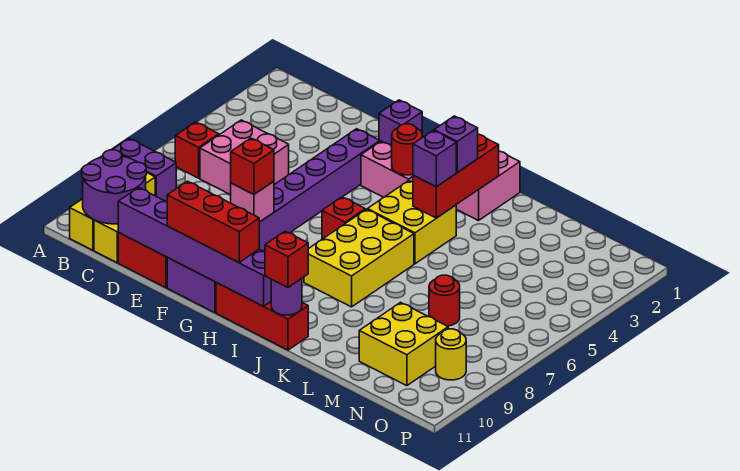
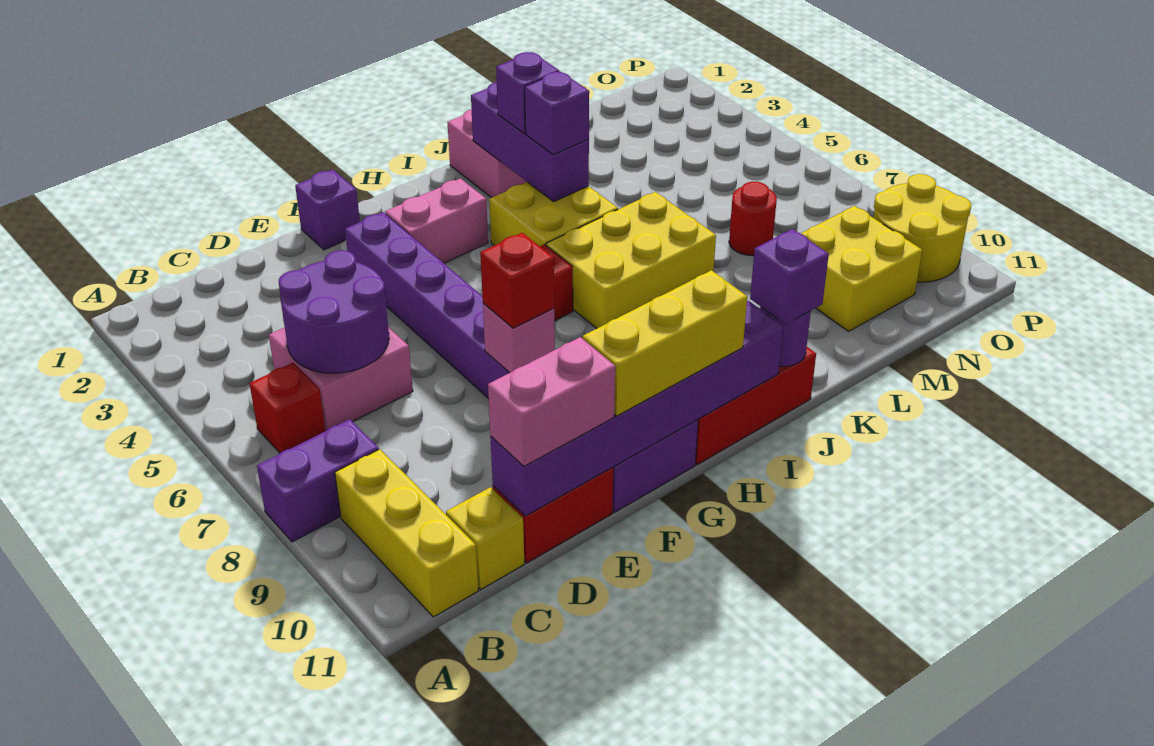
purple round brick B10:C11 level 2 -> purple round brick C5:D6 level 2
none -> pink brick D11:E11 level 3
red brick F11:H11 level 3 -> yellow brick F11:H11 level 3
red round brick H3 level 2 -> none
yellow brick I6:J8 level 1 -> yellow brick I6:K7 level 1
red brick J2:J4 level 2 -> purple brick J2:J4 level 2
red brick J11 level 3 -> purple brick J11 level 3
yellow round brick O9 level 1 -> yellow round brick O9:P10 level 1

